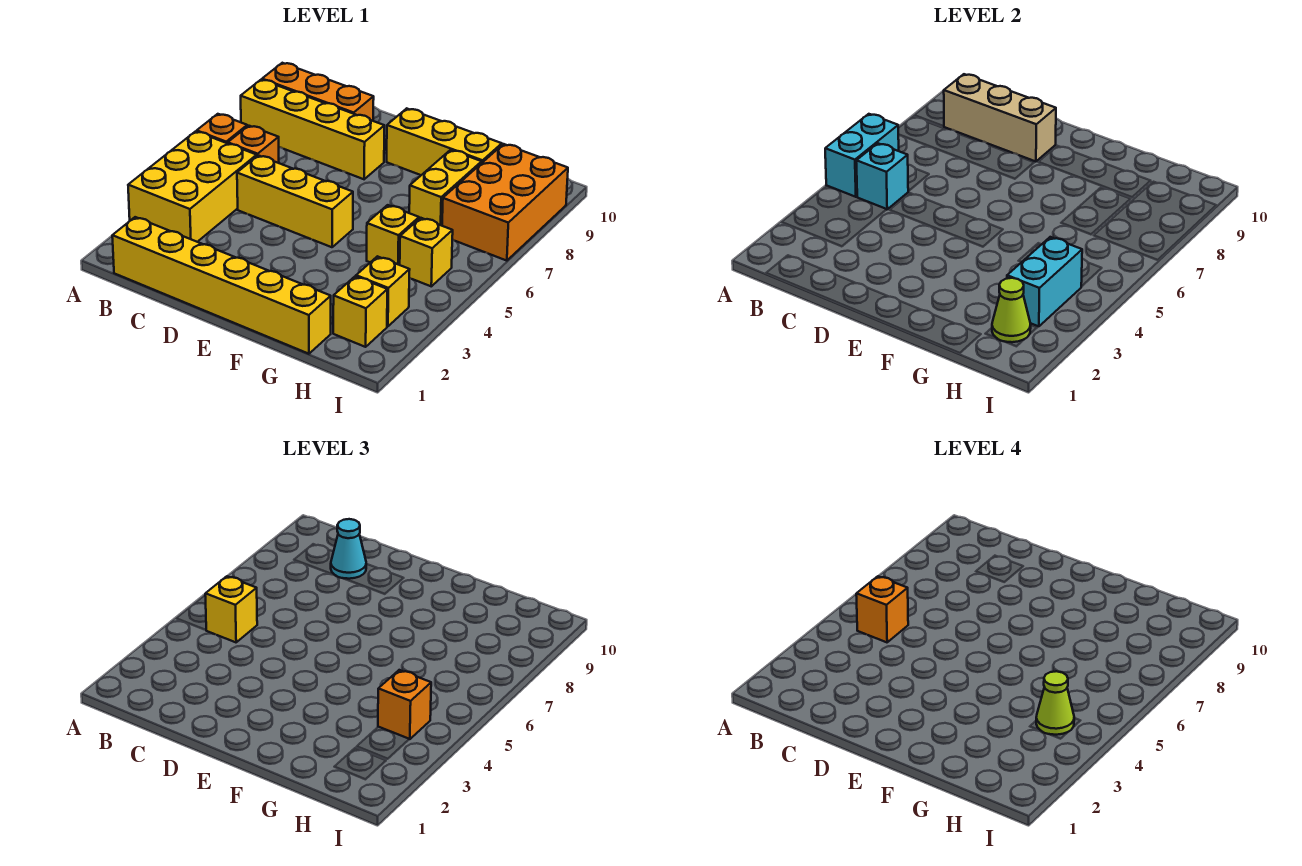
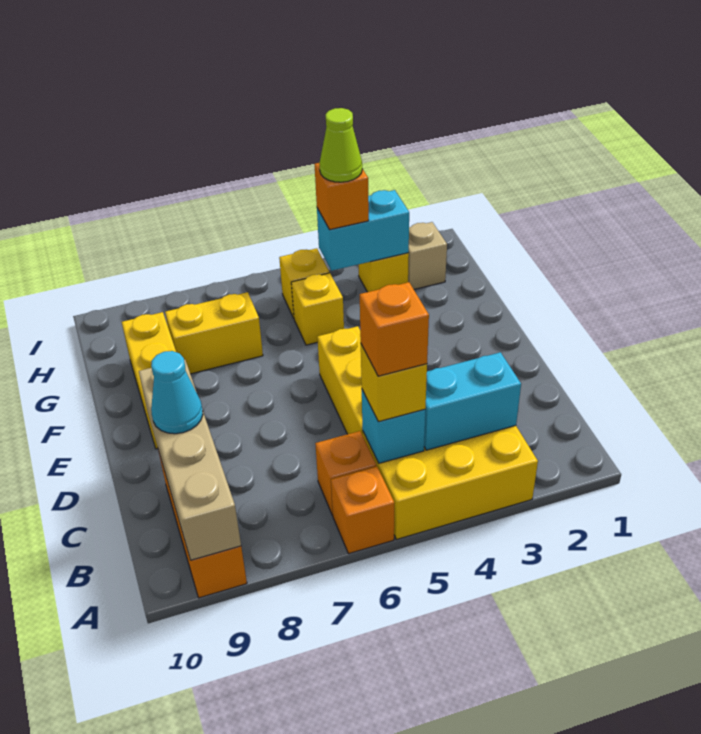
cyan brick A5:A6 level 2 -> cyan brick B3:B4 level 2
yellow brick A8:D8 level 1 -> none
yellow brick B1:G1 level 1 -> none
tan brick B9:D9 level 2 -> tan brick A9:D9 level 2
yellow brick H2 level 1 -> tan brick H2 level 1
lime cone H2 level 2 -> none
orange brick H7:I9 level 1 -> none

